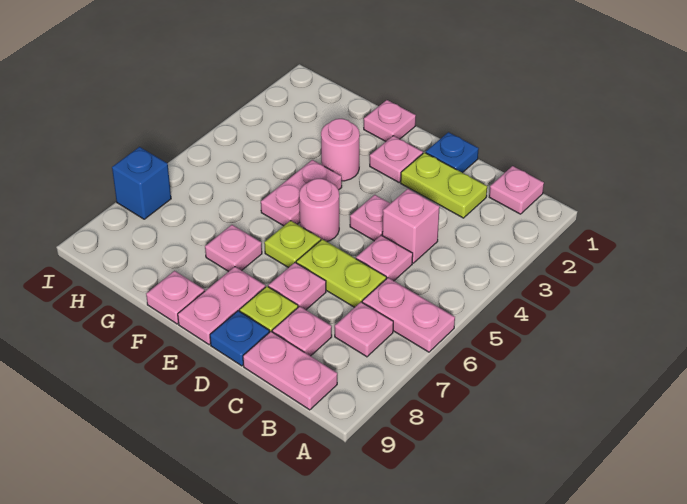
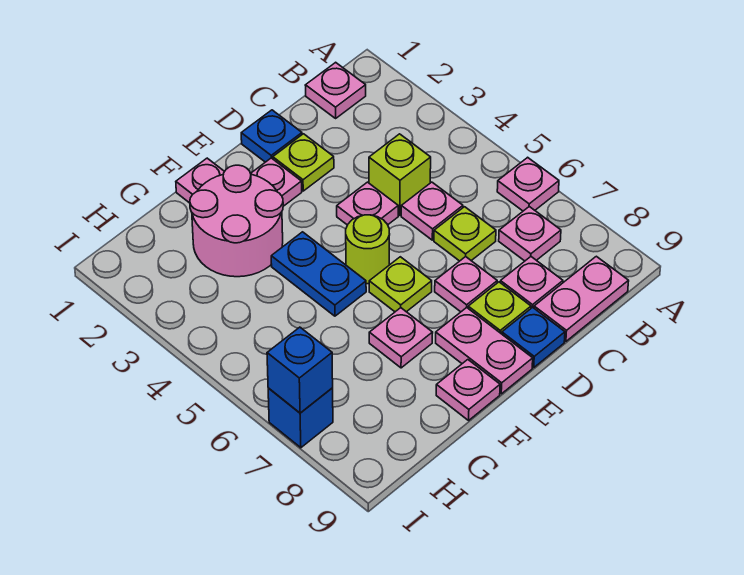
pink plate A6:B6 level 1 -> pink plate A6 level 1
lime plate C2:D2 level 1 -> lime plate D2 level 1
pink brick C4 level 1 -> lime brick C4 level 1
lime plate C6:D6 level 1 -> lime plate C6 level 1
pink round brick E5 level 1 -> lime round brick E5 level 1
pink round brick F3 level 1 -> pink round brick F2:G3 level 1
pink plate F4:F5 level 1 -> blue plate F4:F5 level 1
none -> blue brick I7 level 2

